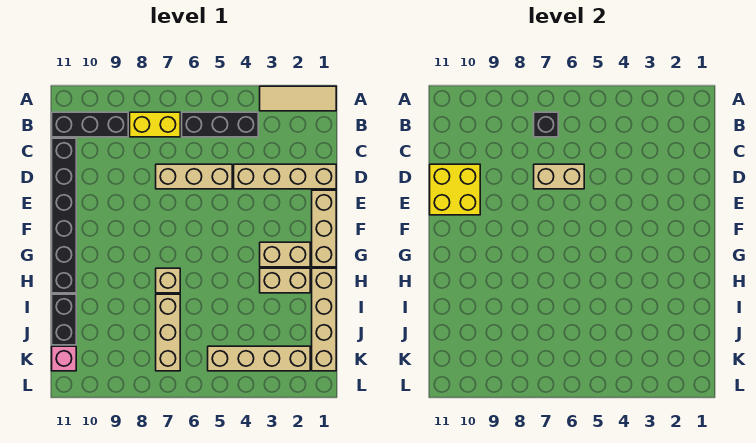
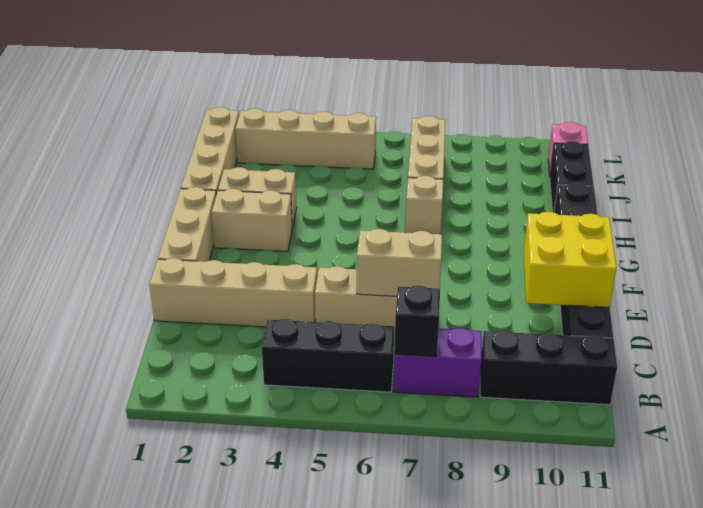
tan tile A1:A3 level 1 -> none
yellow brick B7:B8 level 1 -> purple brick B7:B8 level 1

